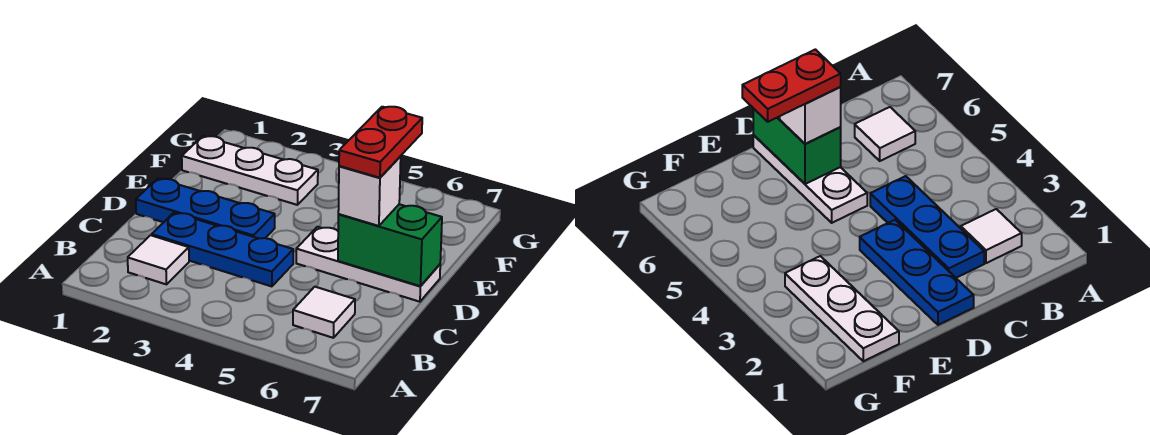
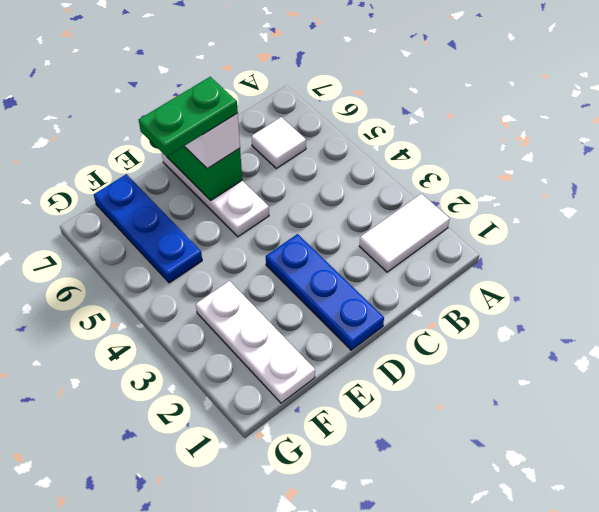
white tile B2 level 1 -> white tile A2:B2 level 1
blue plate C2:C4 level 1 -> blue plate F5:F7 level 1
red plate D6:E6 level 4 -> green plate D6:E6 level 4

